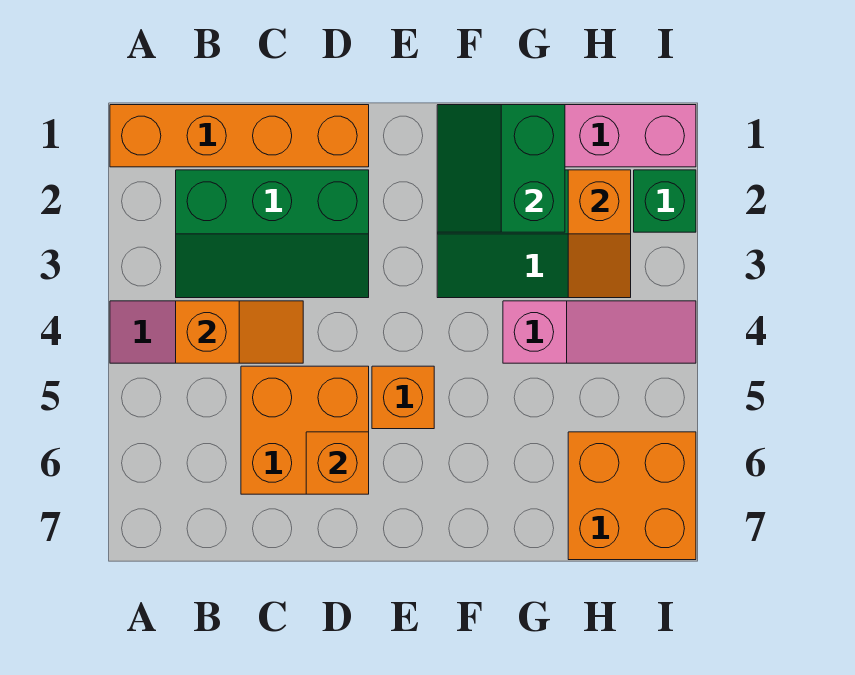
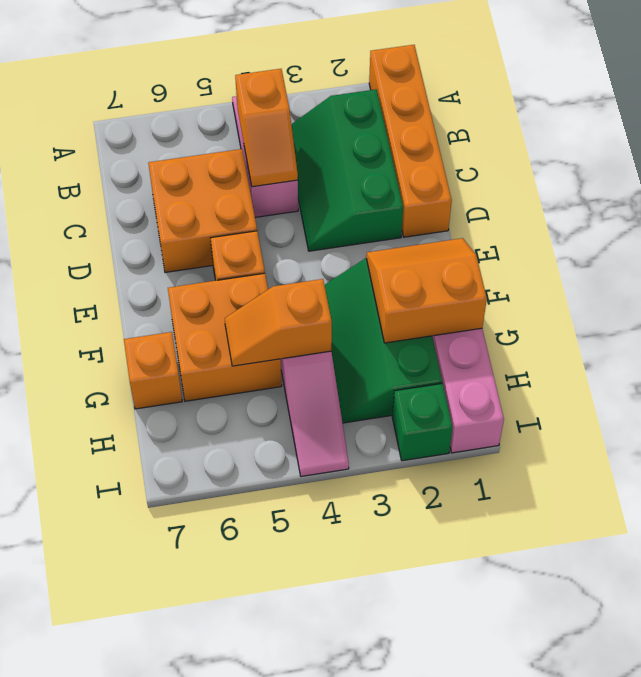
orange brick D6 level 2 -> orange brick G7 level 1
green slope F1:G2 level 2 top G -> orange slope F1:G2 level 2 top G
orange slope H2:H3 level 2 top 2 -> orange slope G4:G5 level 2 top 4
orange brick H6:I7 level 1 -> orange brick F5:G6 level 1

